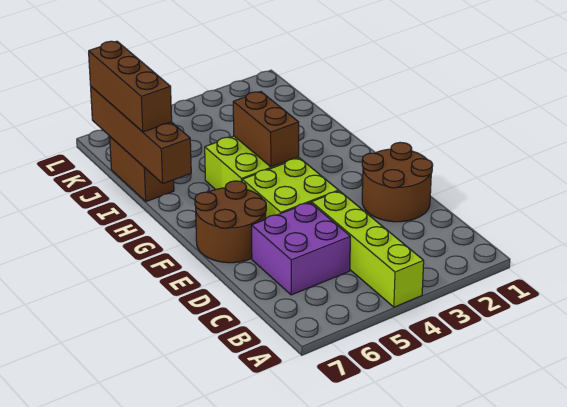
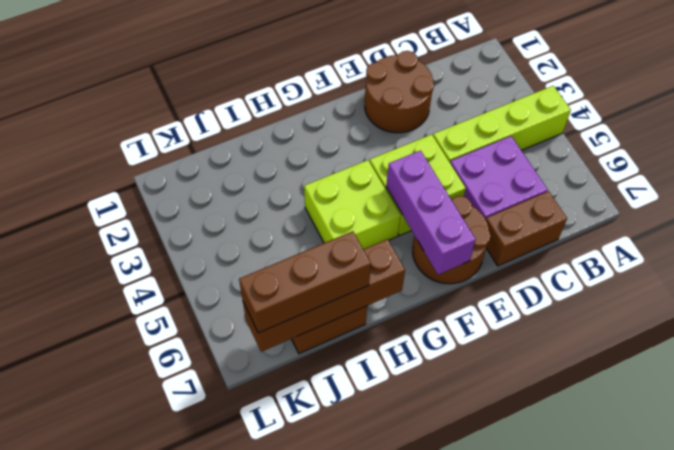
none -> purple brick F5:F7 level 2
brown brick G4:H4 level 2 -> brown brick C7:D7 level 1

